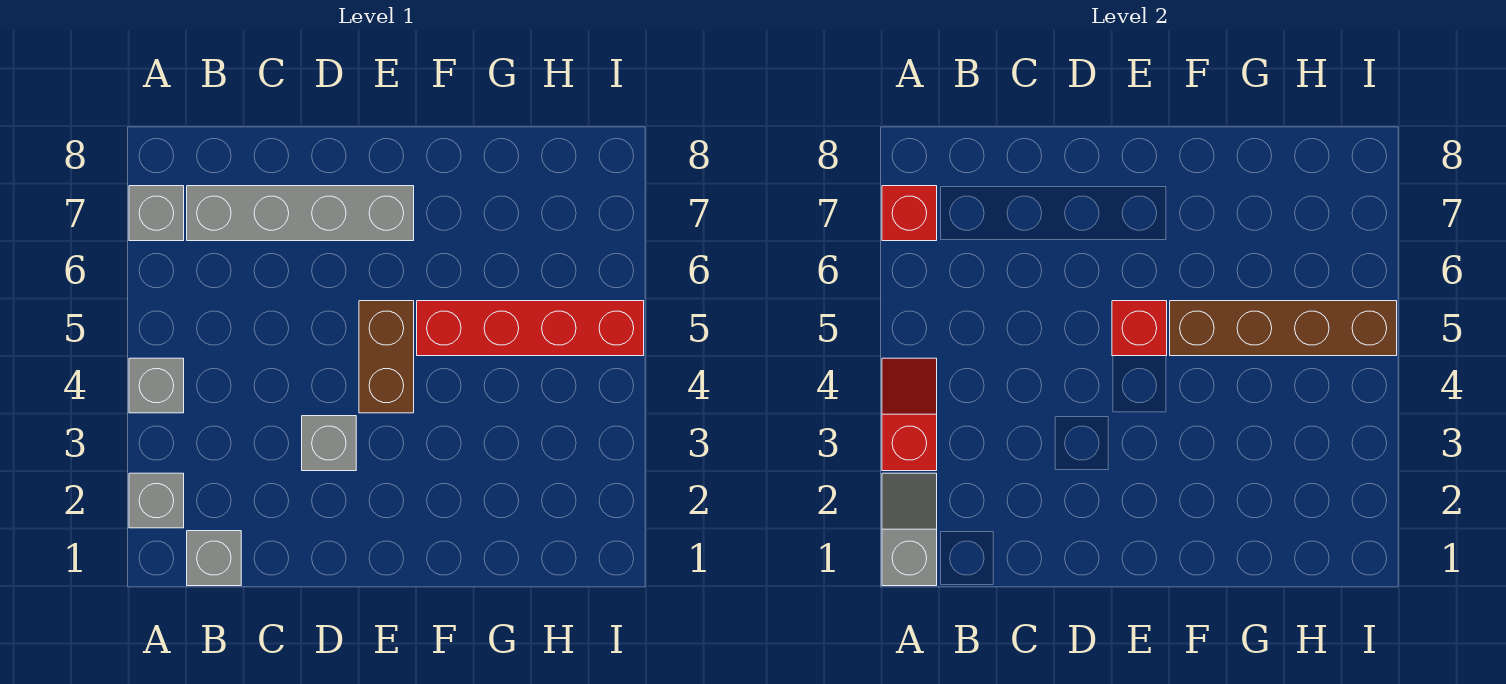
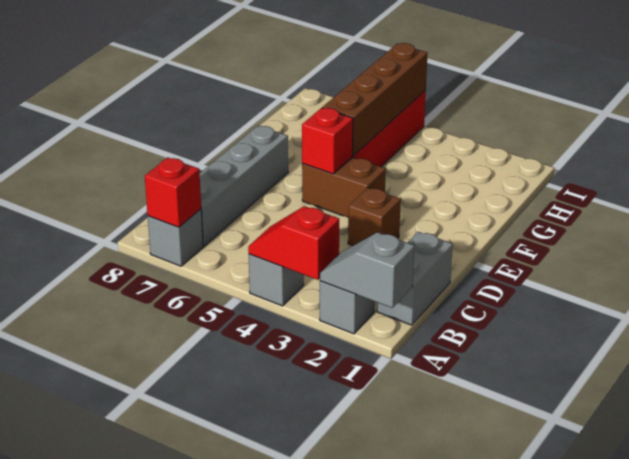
grey brick B1 level 1 -> grey brick B1:C1 level 1
grey brick D3 level 1 -> brown brick D3 level 1

